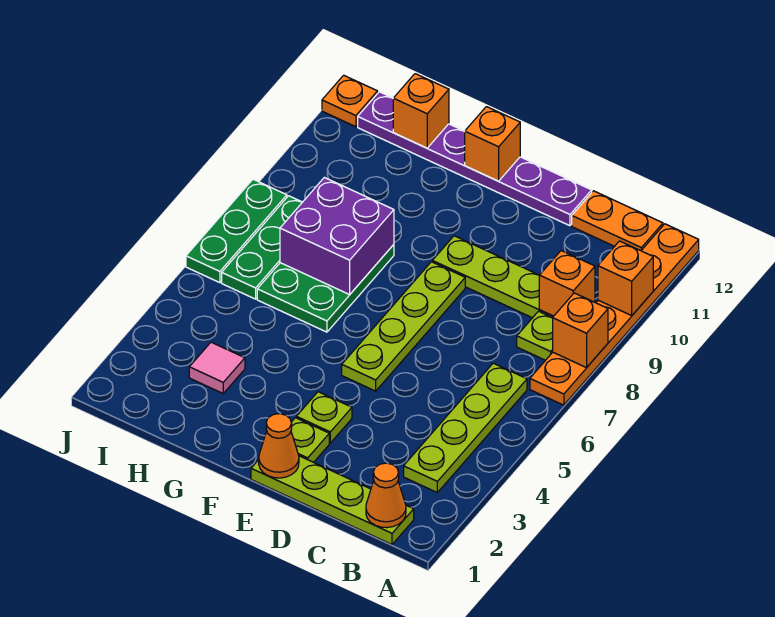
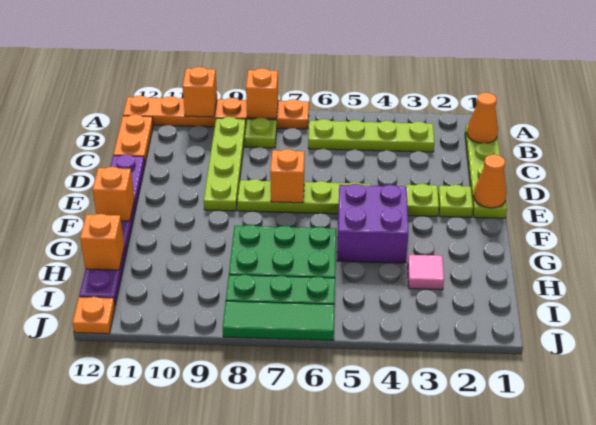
orange brick B9 level 2 -> orange brick E7 level 2
purple brick G7:H8 level 2 -> purple brick F4:G5 level 1
green plate J6:J8 level 1 -> green tile J6:J8 level 1

